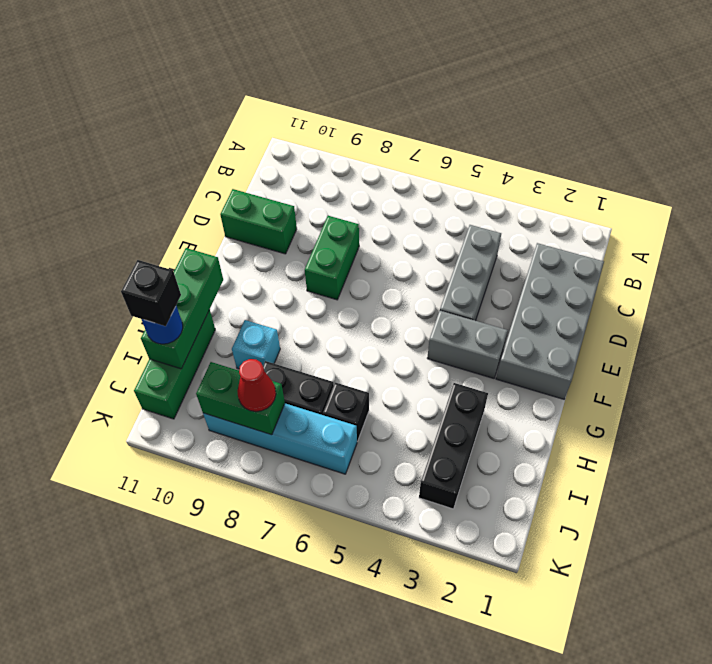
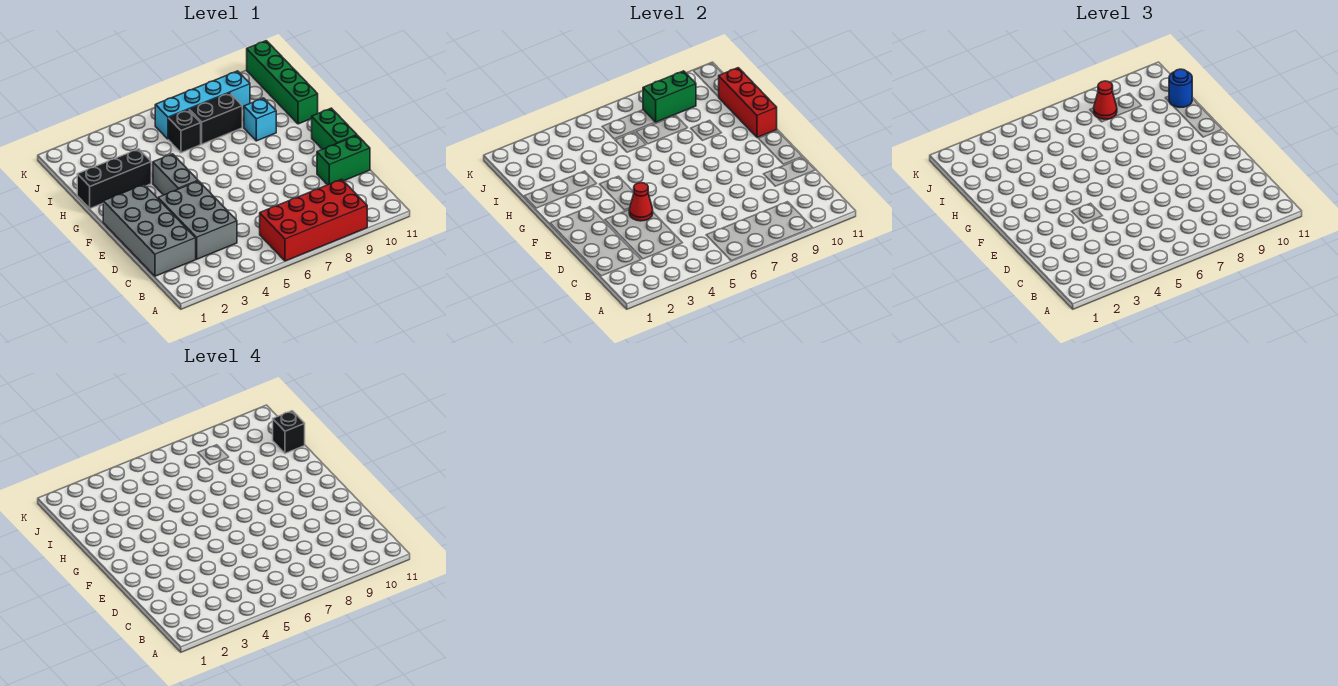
none -> red brick A6:B9 level 1
grey brick C4:E4 level 1 -> grey brick C3:E4 level 1
green brick D8:E8 level 1 -> green brick E11:F11 level 1
none -> red cone E4 level 2
grey brick F3:F4 level 1 -> grey brick F4:G4 level 1
green brick G11:I11 level 2 -> red brick G11:I11 level 2
black brick H3:J3 level 1 -> black brick H1:H3 level 1
green brick H11:J11 level 1 -> green brick H11:K11 level 1

